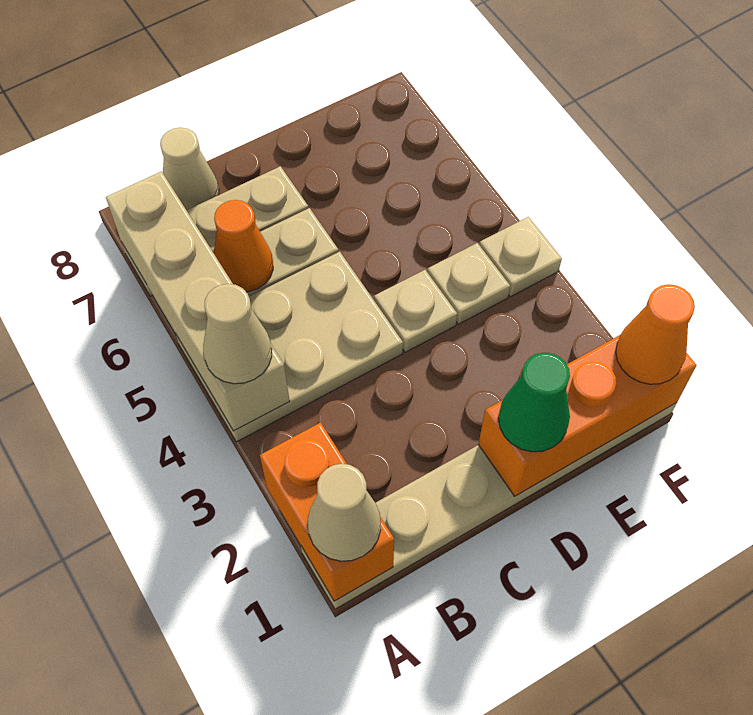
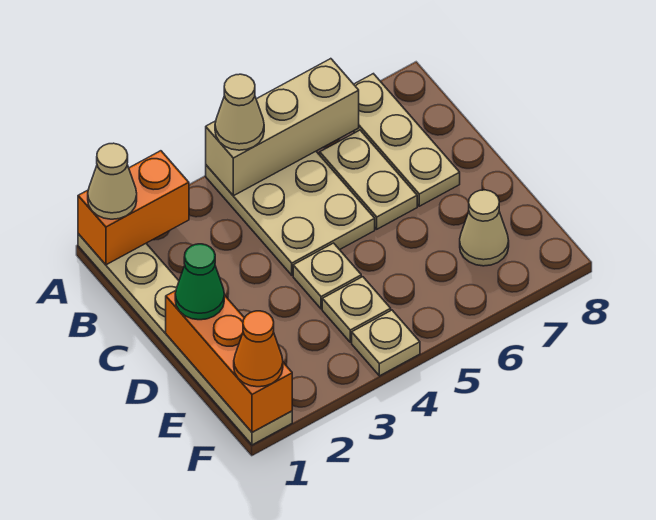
tan brick A4:A7 level 2 -> tan brick A4:A6 level 2
orange cone B6 level 2 -> none
tan cone B8 level 1 -> tan cone E7 level 1

